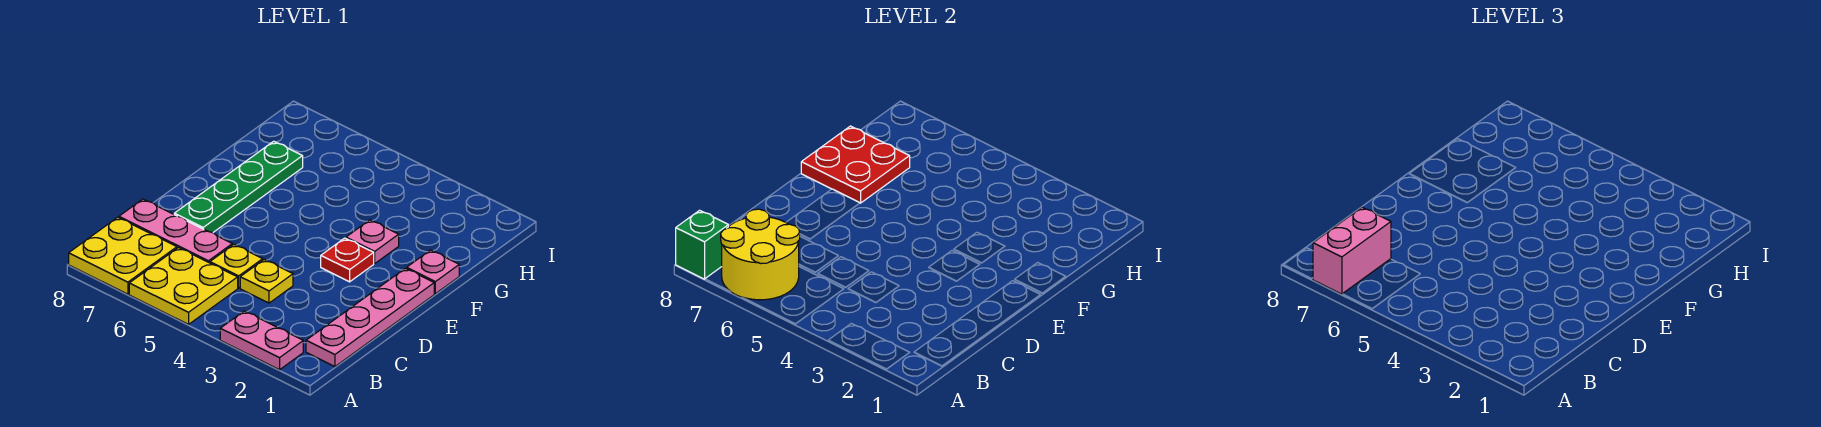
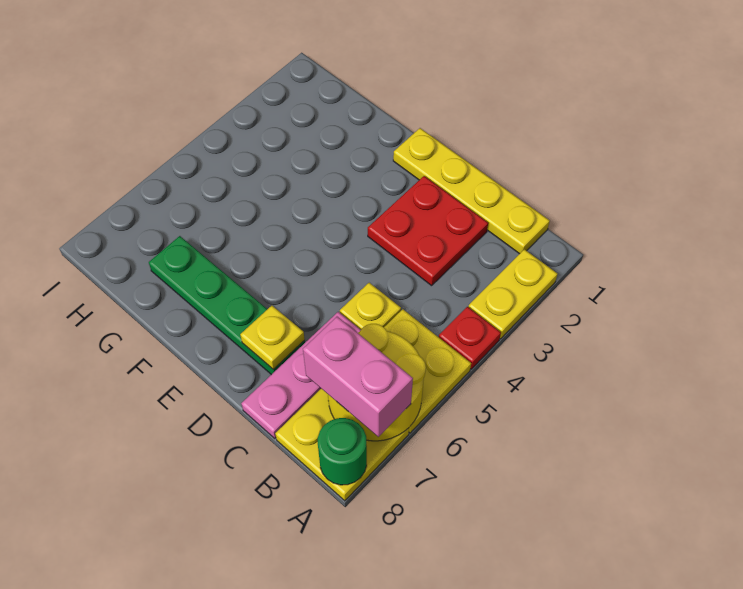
pink plate A2:A3 level 1 -> yellow plate A2:A3 level 1
green brick A8 level 2 -> green round brick A8 level 2
pink plate B1:E1 level 1 -> yellow plate B1:E1 level 1
yellow plate C4 level 1 -> yellow plate D7 level 2
red plate E3 level 1 -> red plate A4 level 1
pink plate F1 level 1 -> none
pink plate F3 level 1 -> none
red plate F7:G8 level 2 -> red plate C2:D3 level 1

